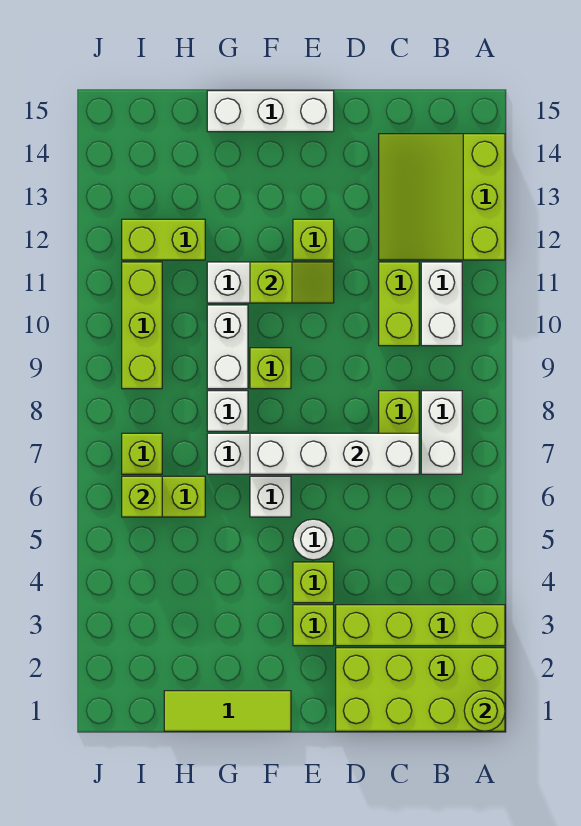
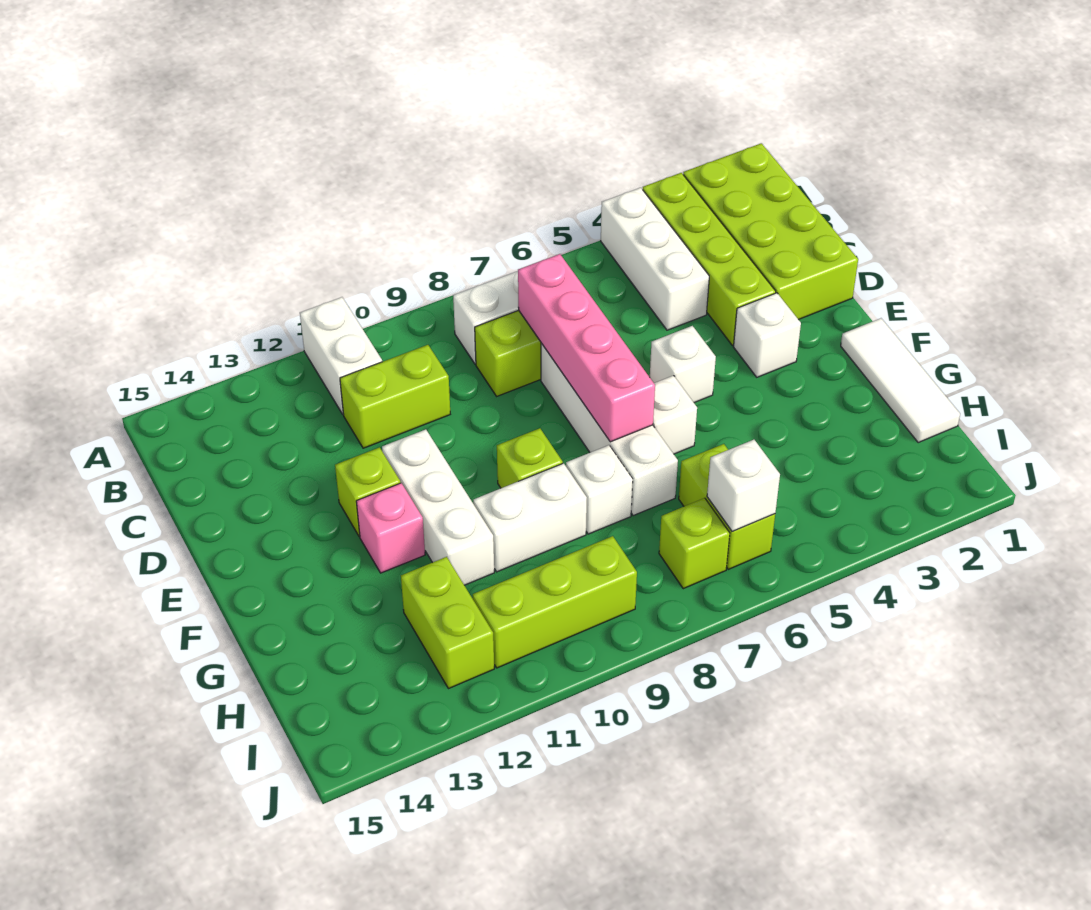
lime round brick A1 level 2 -> none
lime slope A12:C14 level 1 top A -> none
white brick B10:B11 level 1 -> white brick A11:B11 level 1
white brick C7:F7 level 2 -> pink brick C7:F7 level 2
lime brick E3 level 1 -> white brick E3 level 1
lime brick E4 level 1 -> none
white round brick E5 level 1 -> white brick E5 level 1
lime slope E11:F11 level 2 top F -> none
white brick E15:G15 level 1 -> white brick A4:C4 level 1
lime tile F1:H1 level 1 -> white tile F1:H1 level 1
none -> pink brick F12 level 1
lime brick I6 level 2 -> white brick I6 level 2

